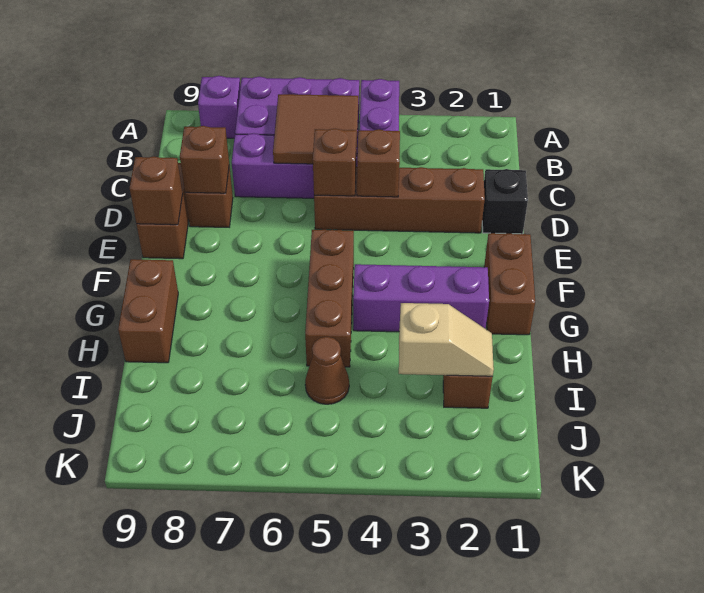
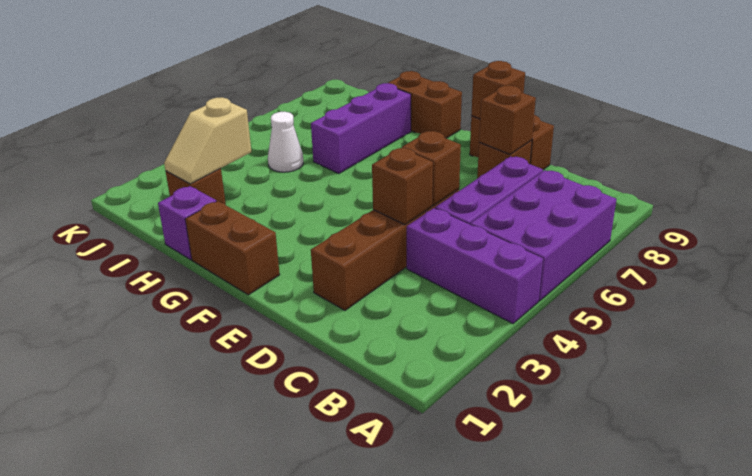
purple brick A8 level 1 -> purple brick H1 level 1
brown tile B5:C6 level 2 -> none
black brick D1 level 1 -> none
brown brick F5:H5 level 1 -> none
purple brick G2:G4 level 1 -> purple brick H6:H8 level 1
brown cone I5 level 1 -> white cone I5 level 1

